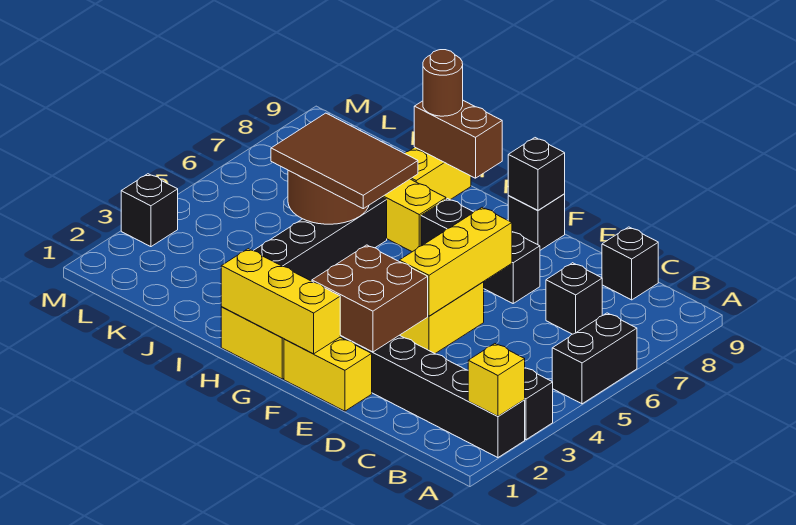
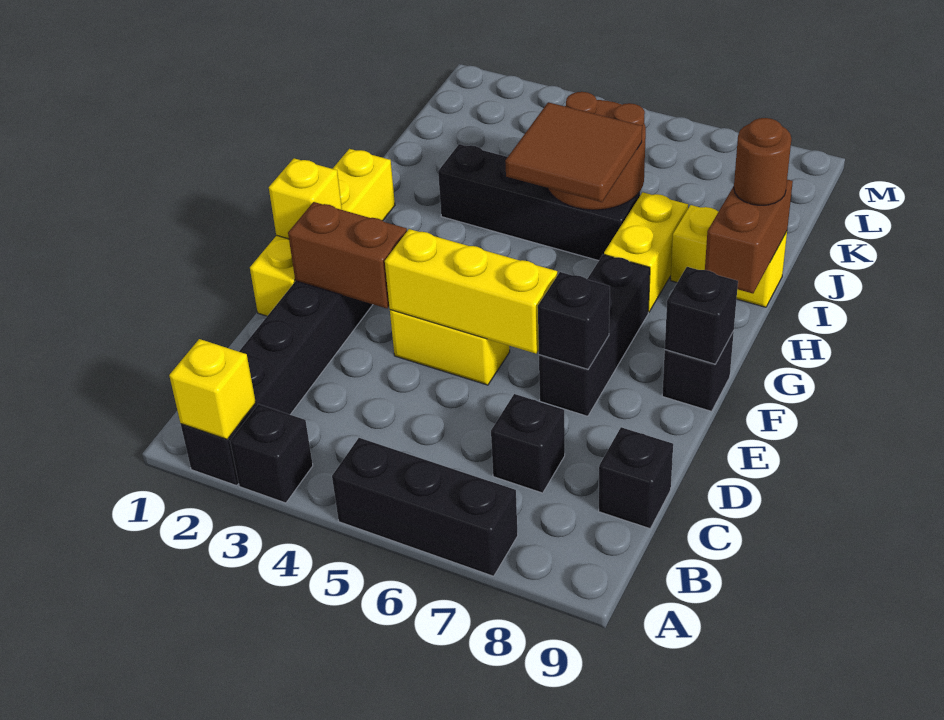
black brick A5:A6 level 1 -> black brick A5:A7 level 1
brown brick E2:F3 level 2 -> brown brick E2:E3 level 2
yellow brick F1:H1 level 2 -> yellow brick F1 level 2
brown tile H5:J6 level 3 -> brown tile H5:I6 level 3
black brick M3 level 1 -> black brick E7 level 2

